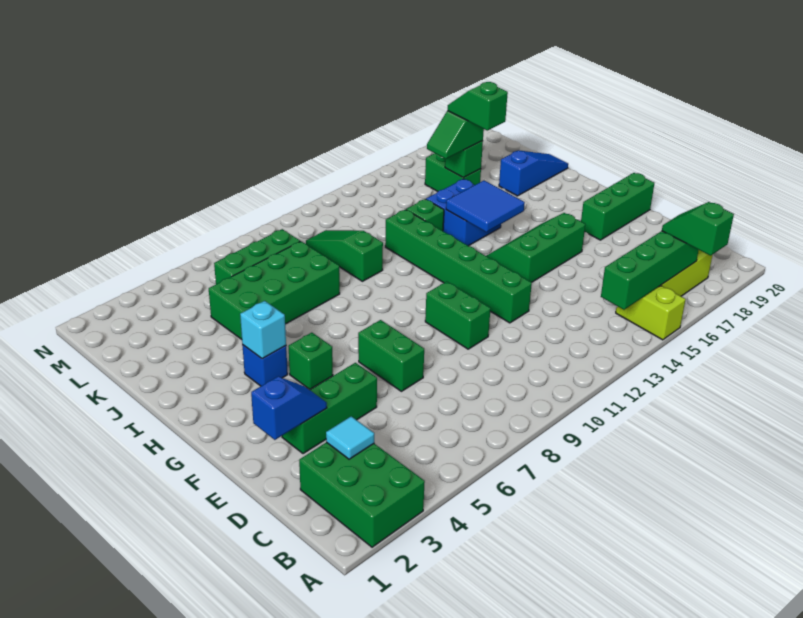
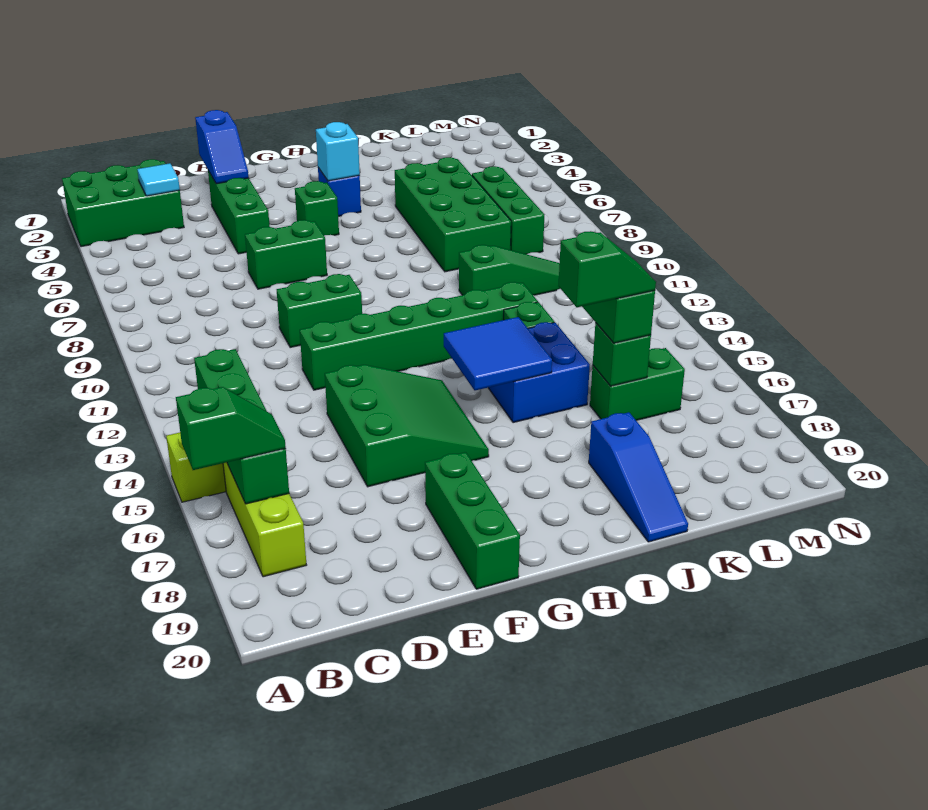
green slope F14:G16 level 1 top F -> green slope E14:G16 level 1 top E

